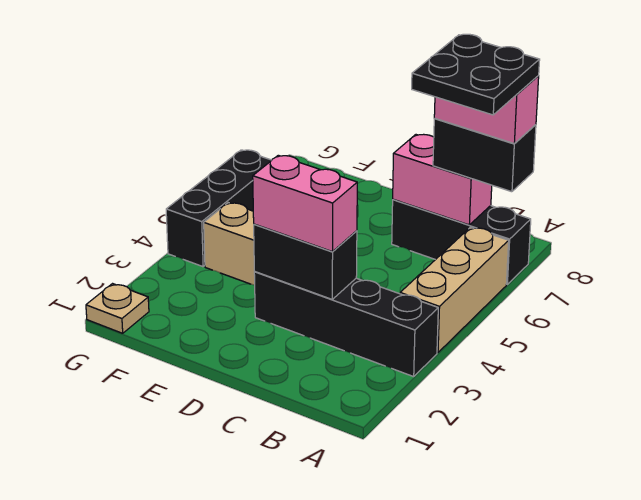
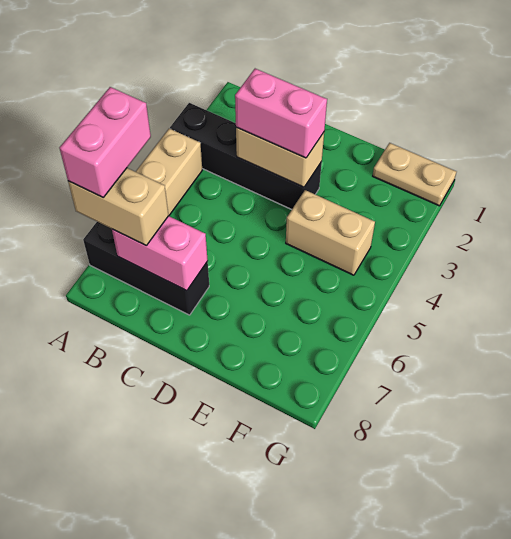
black plate A6:B7 level 5 -> none
black brick A7:B7 level 3 -> tan brick A7:B7 level 3
pink brick A7:B7 level 4 -> pink brick A6:A7 level 4
black brick C3:D3 level 2 -> tan brick C3:D3 level 2
tan plate G1 level 1 -> tan plate F1:G1 level 1
black brick G4:G6 level 1 -> none

